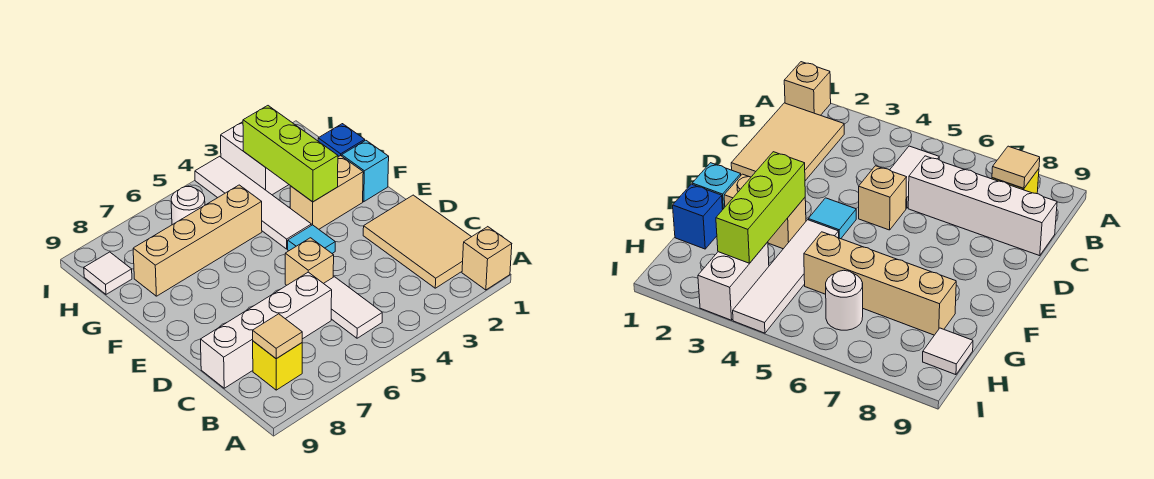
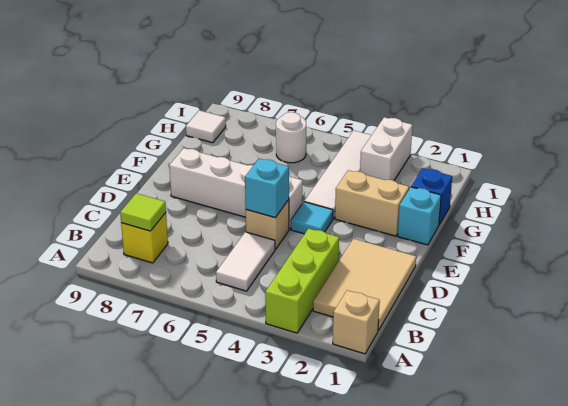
tan tile B8 level 2 -> lime tile B8 level 2
white brick C6:C9 level 1 -> white brick E5:E8 level 1
none -> cyan brick D5 level 2
lime brick F3:H3 level 2 -> lime brick A3:C3 level 1
tan brick G5:G8 level 1 -> none

